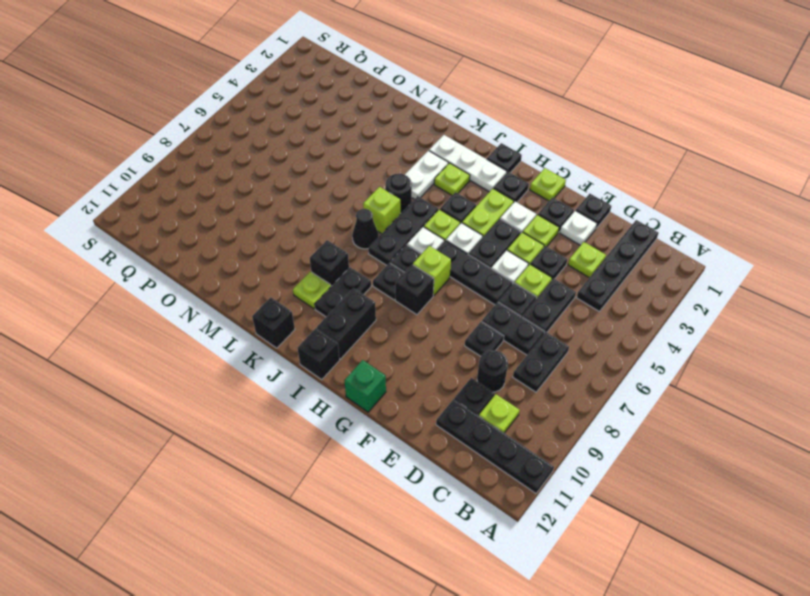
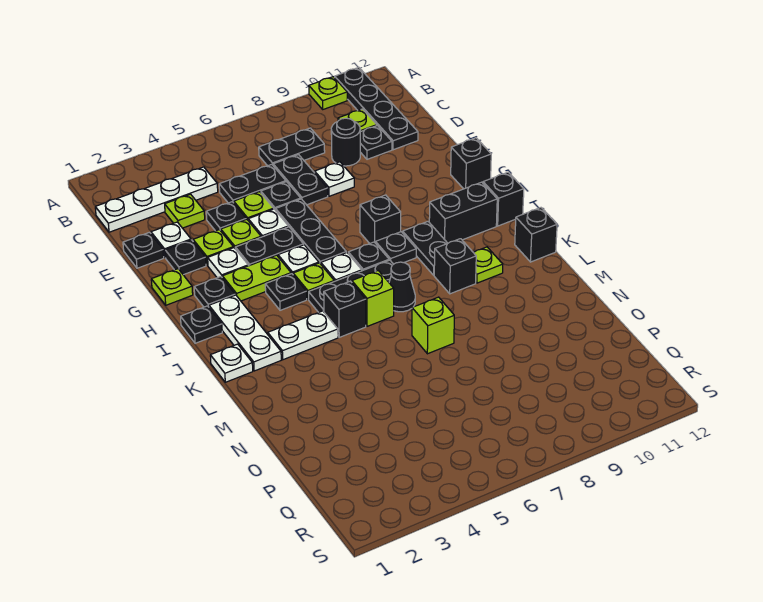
black plate C1:C4 level 1 -> white plate C1:C4 level 1
black plate E8 level 1 -> white plate E8 level 1
green brick G12 level 1 -> black brick G12 level 1
lime brick H7 level 1 -> lime brick M7 level 1
lime plate J3 level 1 -> lime plate A10 level 1
black plate J9:J10 level 1 -> black plate I9:J9 level 1
none -> white plate K1 level 1
black round brick K5 level 1 -> black brick K5 level 1

